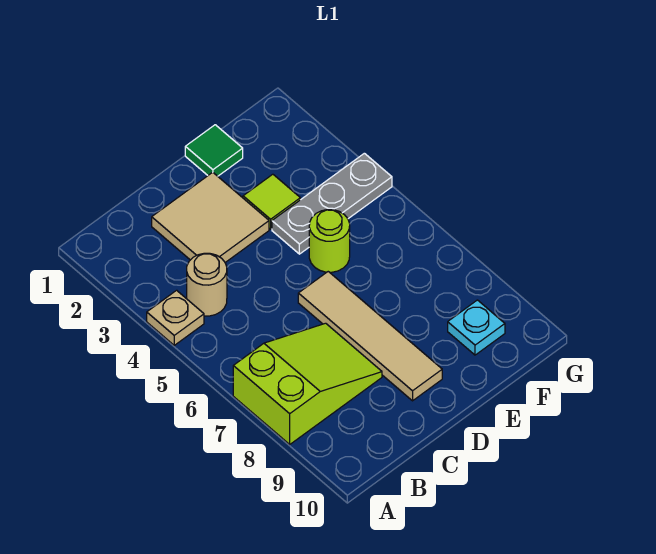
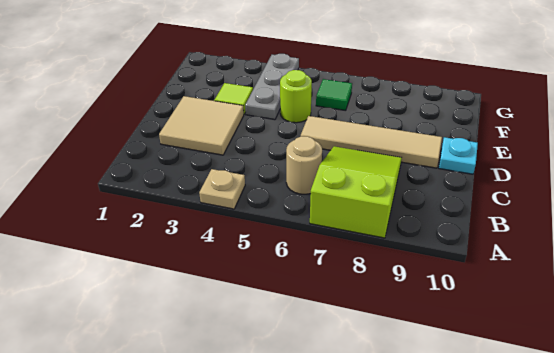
tan round brick B4 level 1 -> tan round brick B6 level 1
green tile E1 level 1 -> green tile F6 level 1
cyan plate F9 level 1 -> cyan plate D10 level 1

